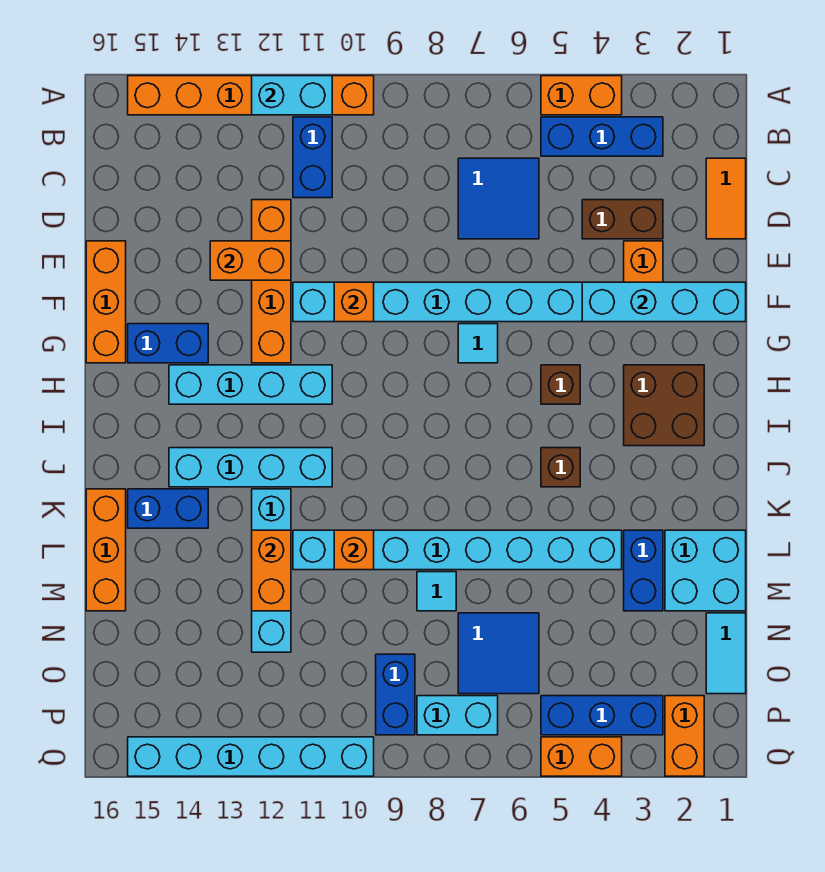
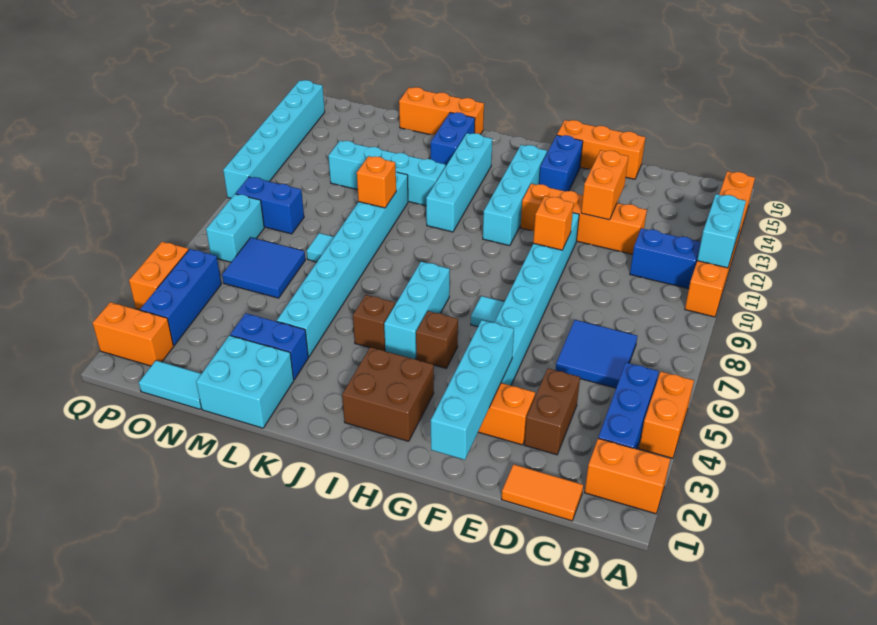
none -> cyan brick I5:I7 level 1
orange brick L12:M12 level 2 -> orange brick A2:B2 level 1

